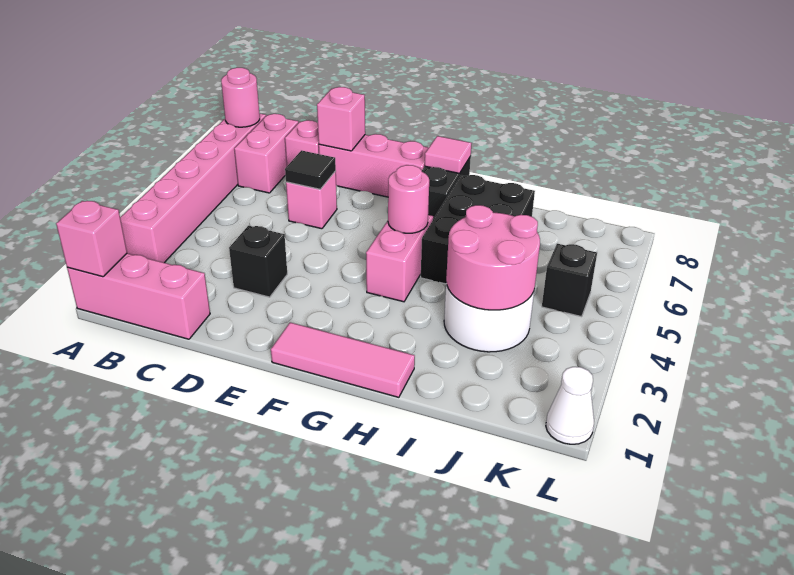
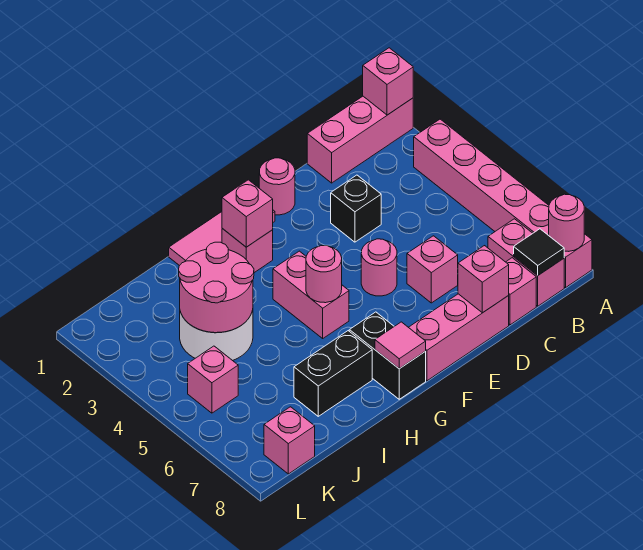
black tile D6 level 2 -> black tile B8 level 2
none -> pink round brick E1 level 1
none -> pink round brick E5 level 1
none -> pink brick G2 level 1
none -> pink brick G2 level 2
black brick H5:I7 level 1 -> black brick H7:I7 level 1
black brick K5 level 1 -> pink brick K5 level 1
none -> pink brick K8 level 1
white cone L1 level 1 -> none

